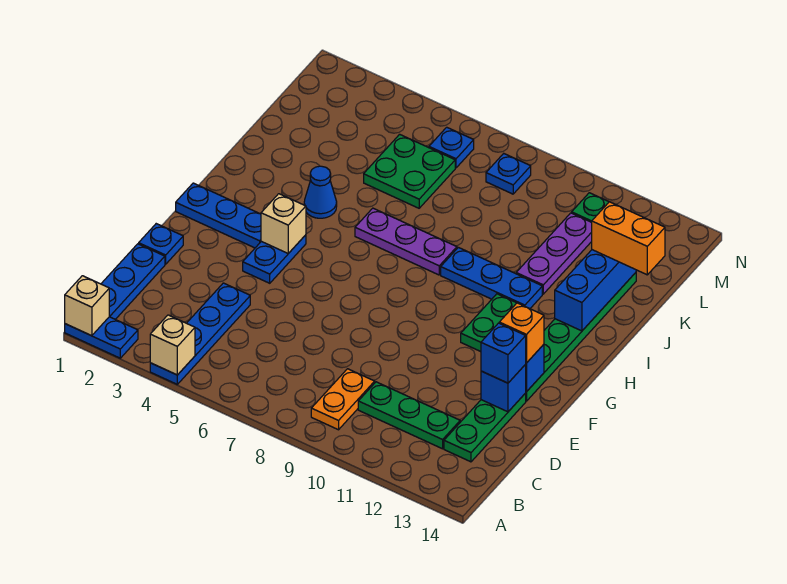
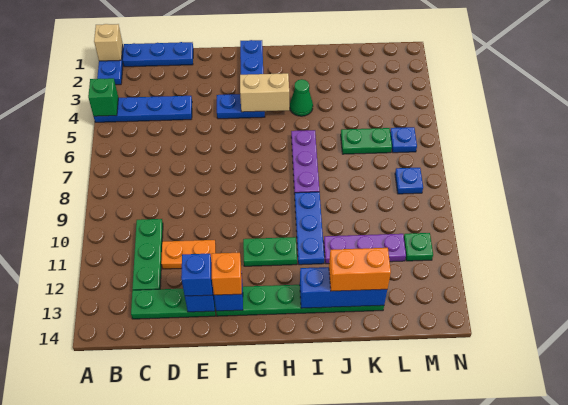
tan brick A4 level 2 -> green brick A4 level 2
orange plate B9:C9 level 1 -> orange plate D11:E11 level 1
blue plate E1 level 1 -> none
tan brick G4 level 2 -> tan brick G4:H4 level 2
blue cone I4 level 1 -> green cone I4 level 1
green plate K5:L6 level 1 -> green plate K6:L6 level 1
orange brick K13:K14 level 3 -> orange brick J13:K13 level 3

